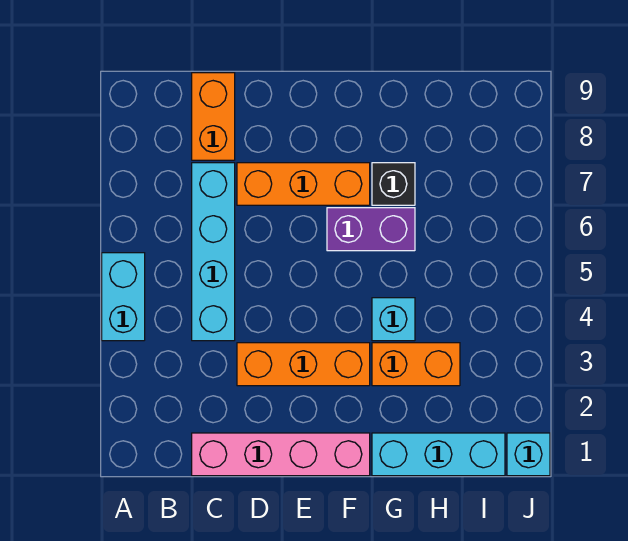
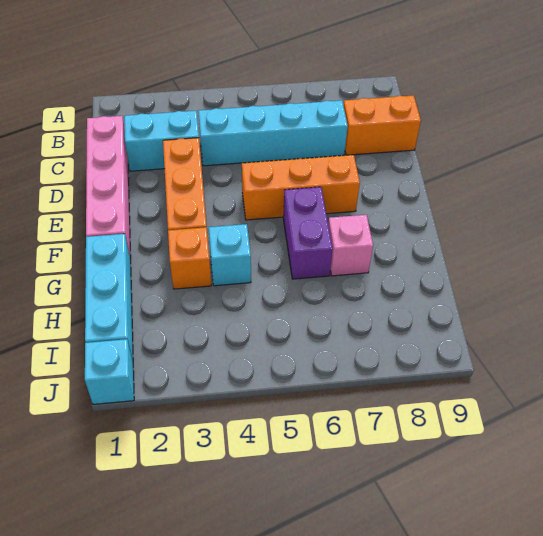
cyan brick A4:A5 level 1 -> cyan brick C2:C3 level 1
orange brick D7:F7 level 1 -> orange brick E5:E7 level 1
orange brick G3:H3 level 1 -> orange brick G3 level 1
black brick G7 level 1 -> pink brick G7 level 1

